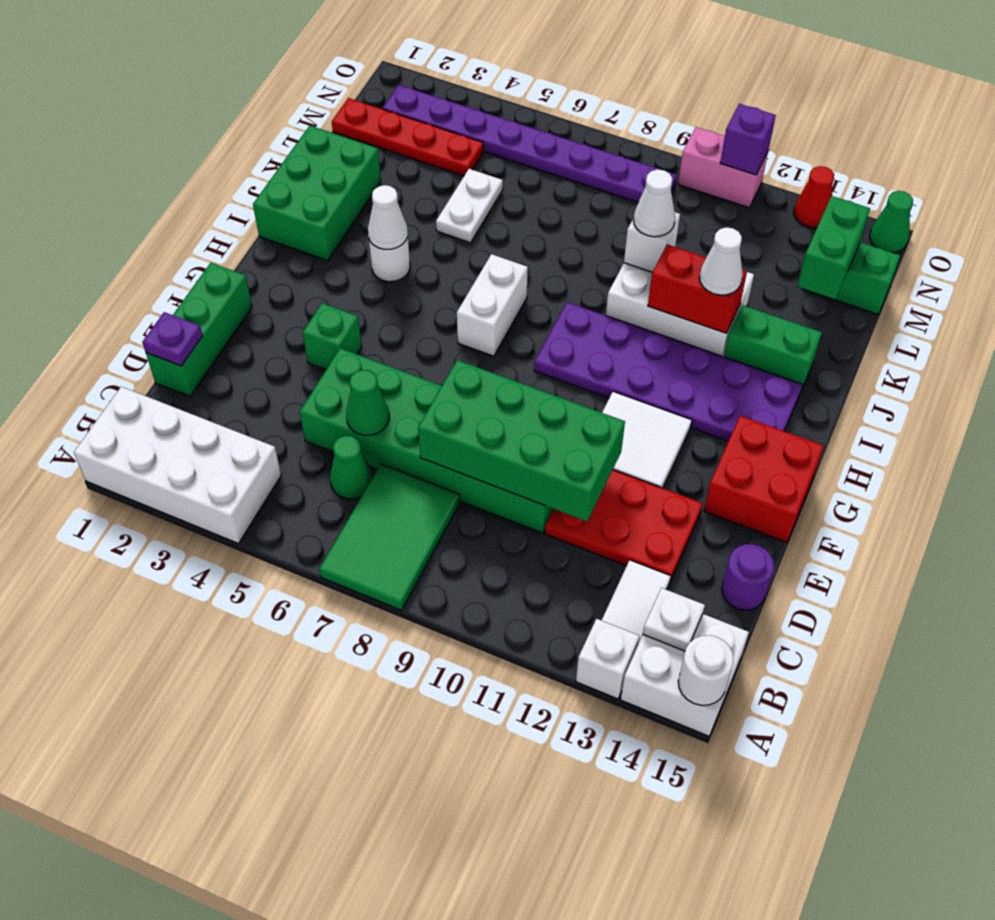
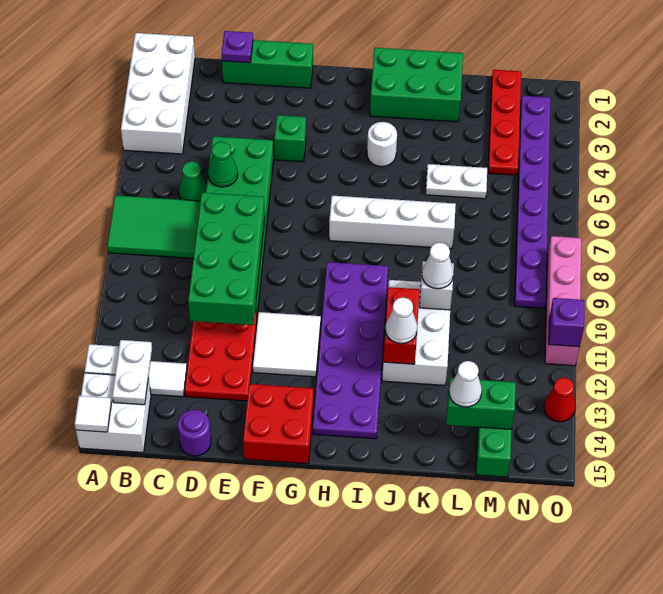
white round brick A15 level 2 -> white tile A15 level 2
white plate B14 level 2 -> white plate B13:B14 level 2
white brick H7:I7 level 1 -> white brick H7:K7 level 1
white cone I4 level 2 -> white cone L14 level 3
green brick J13:J14 level 1 -> none
pink brick O10:O11 level 1 -> pink brick O8:O11 level 1
green cone O15 level 1 -> none

